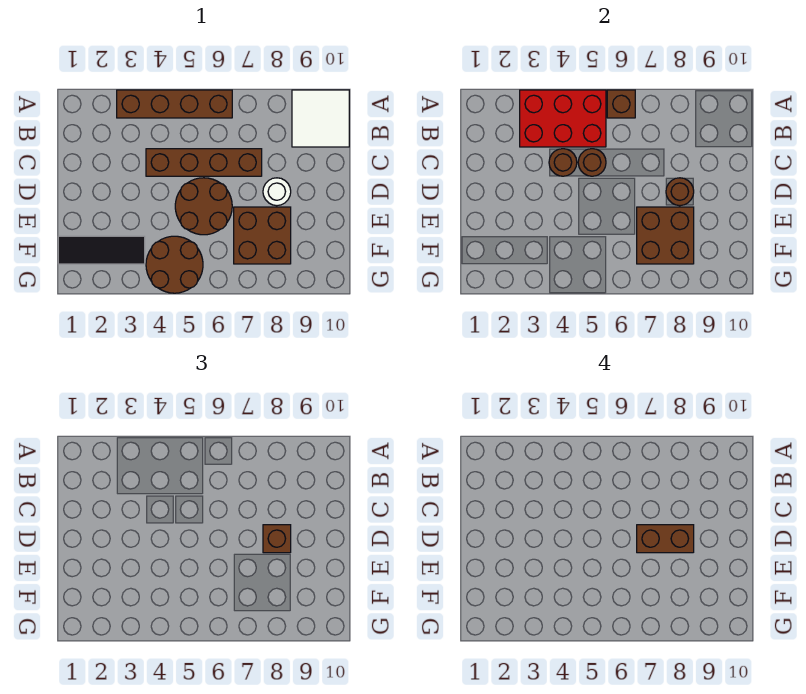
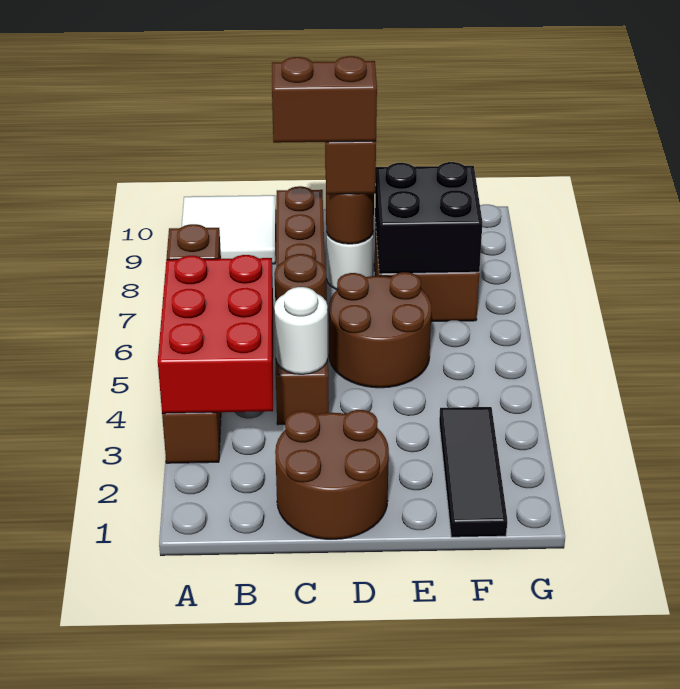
brown brick C4:C7 level 1 -> brown brick C4:C9 level 1
brown round brick C4 level 2 -> white round brick C4 level 2
brown brick D7:D8 level 4 -> brown brick C8:D8 level 4
brown brick E7:F8 level 2 -> black brick E7:F8 level 2
brown round brick F4:G5 level 1 -> brown round brick C1:D2 level 1

